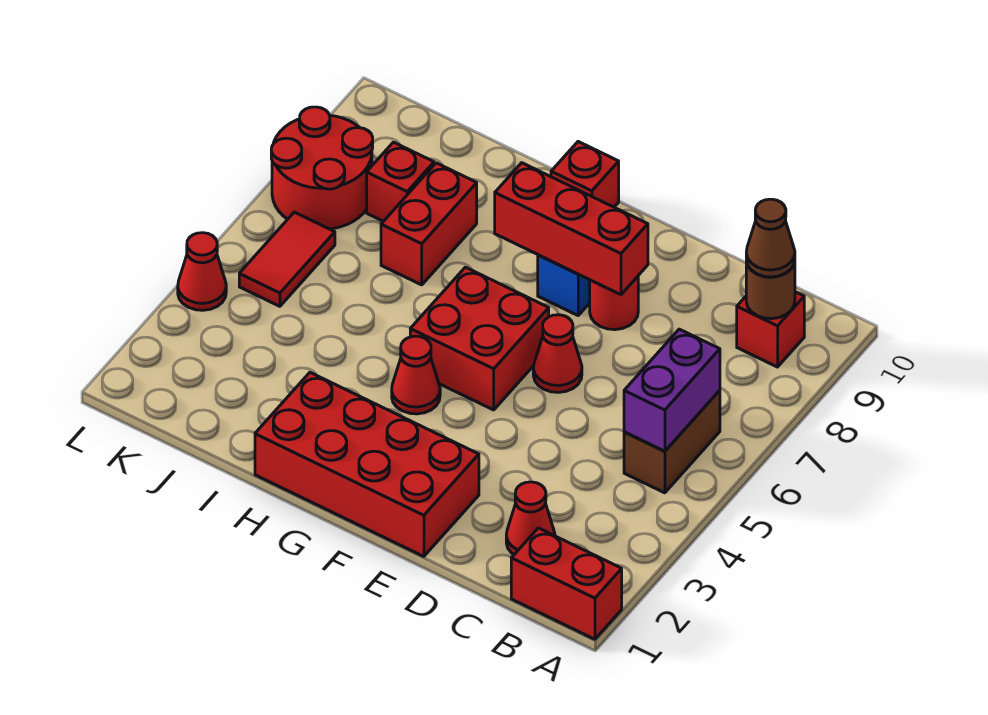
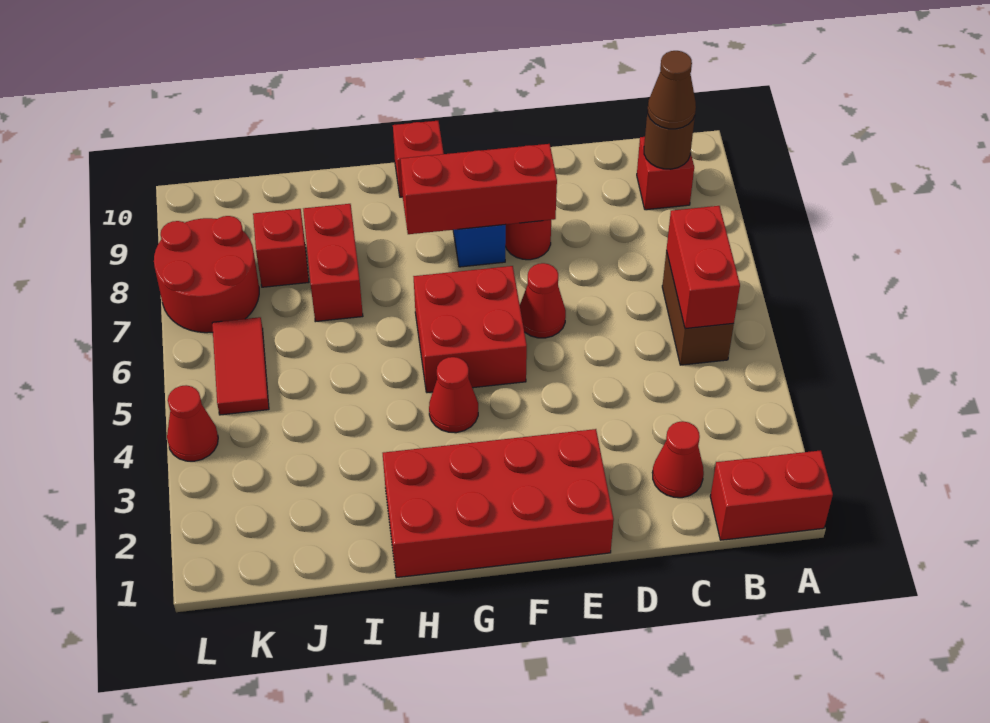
purple brick B5:B6 level 2 -> red brick B5:B6 level 2

